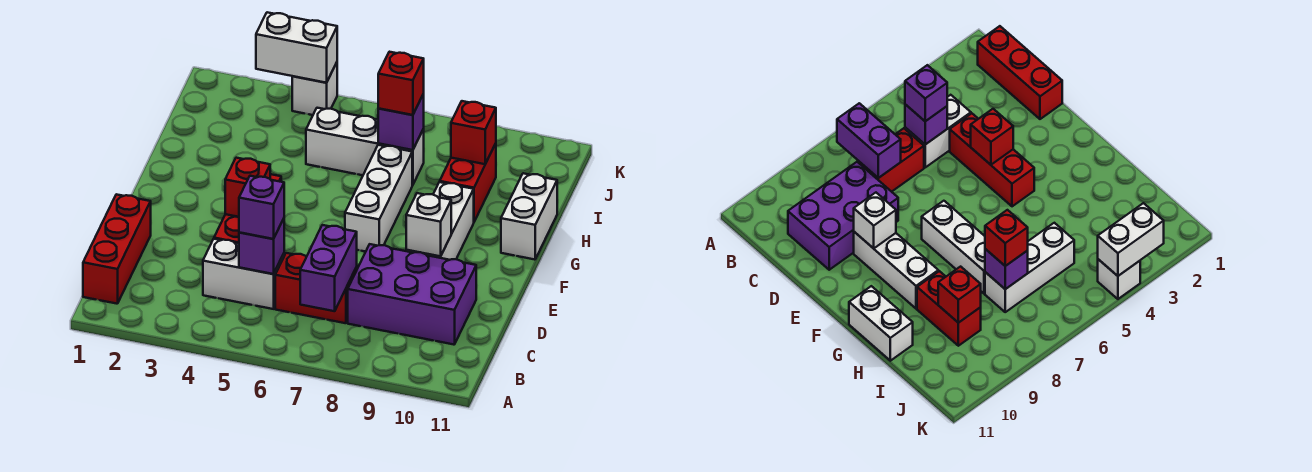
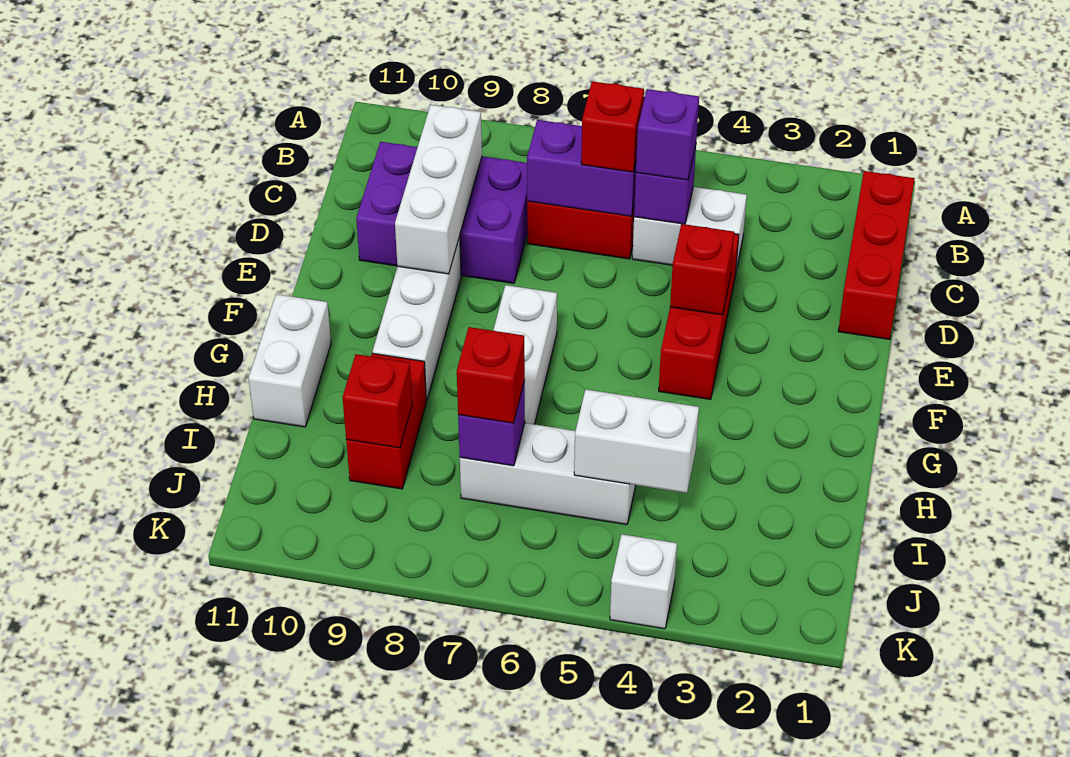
purple brick B7:C7 level 2 -> purple brick C6:C7 level 2
none -> red brick C6 level 3
white brick E9 level 2 -> white brick C9:E9 level 2
white brick K3:K4 level 2 -> white brick I4:I5 level 2

